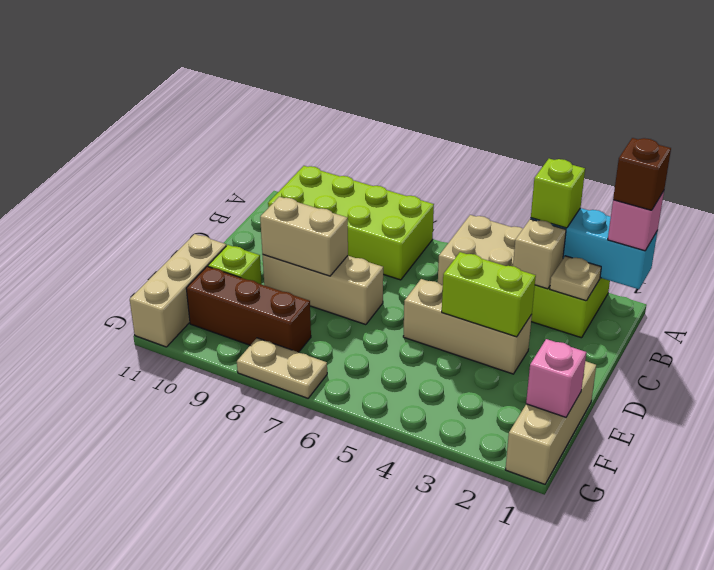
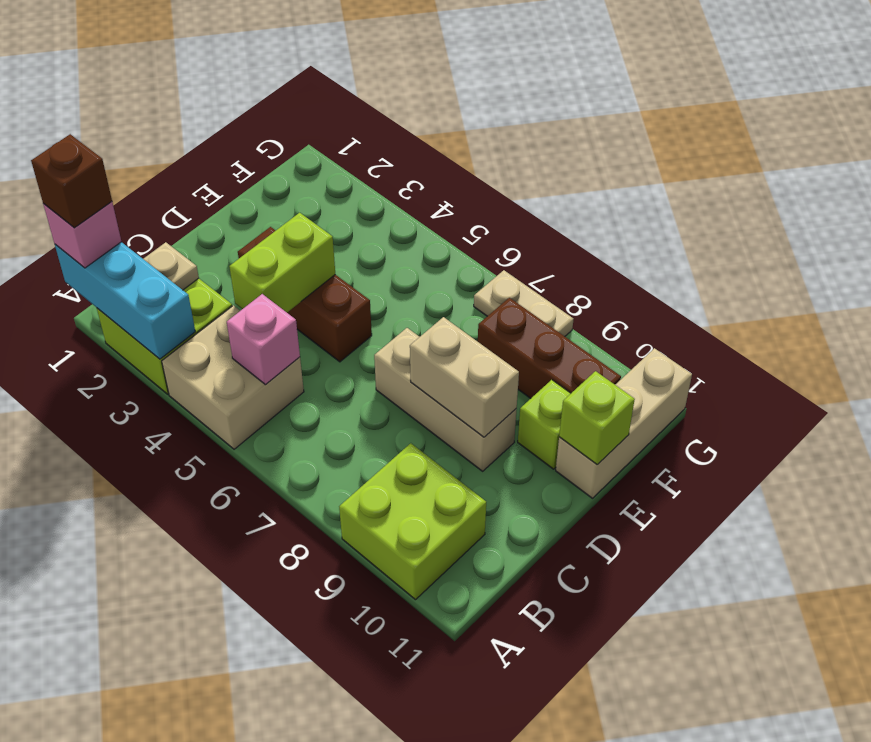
lime brick A3 level 3 -> lime brick E11 level 2
lime brick A7:B10 level 1 -> lime brick A9:B10 level 1
tan brick B3 level 2 -> none
tan brick D3:D5 level 1 -> brown brick D3:D5 level 1
lime brick D3:D4 level 2 -> lime brick C4:D4 level 2
tan brick E1:G1 level 1 -> none
pink brick F1 level 2 -> pink brick B5 level 2

